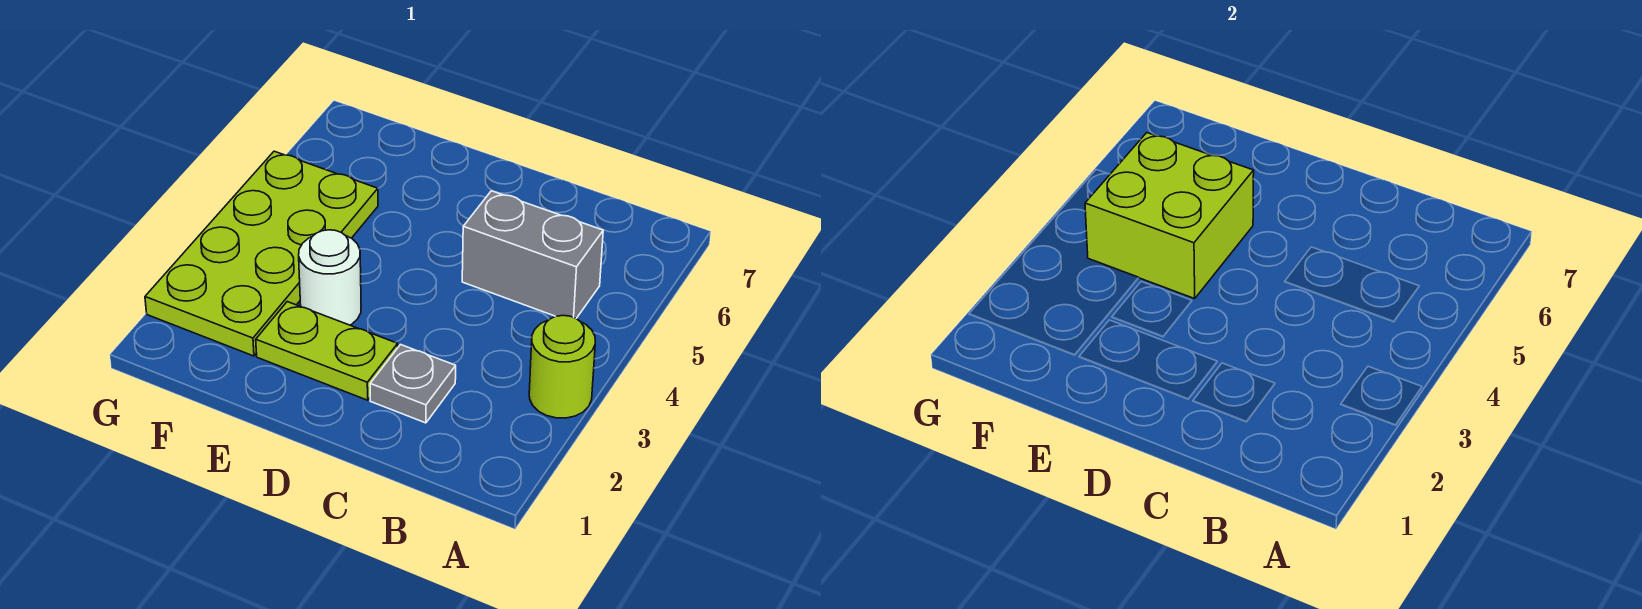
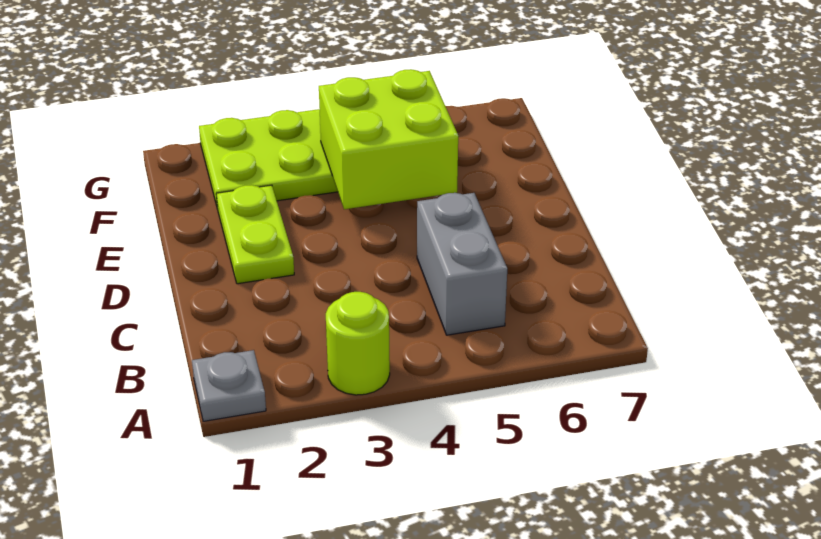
grey plate C2 level 1 -> grey plate A1 level 1
white round brick E3 level 1 -> none

